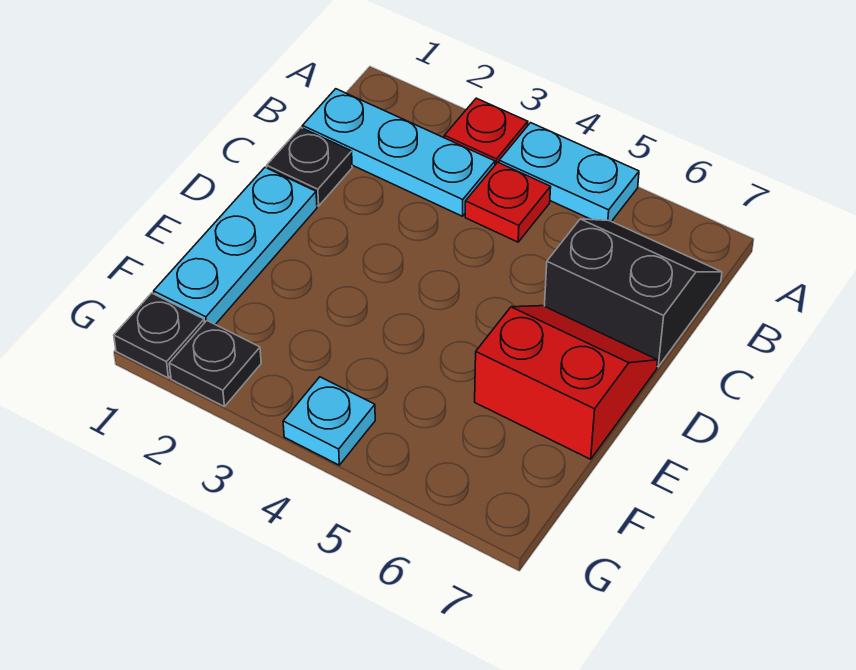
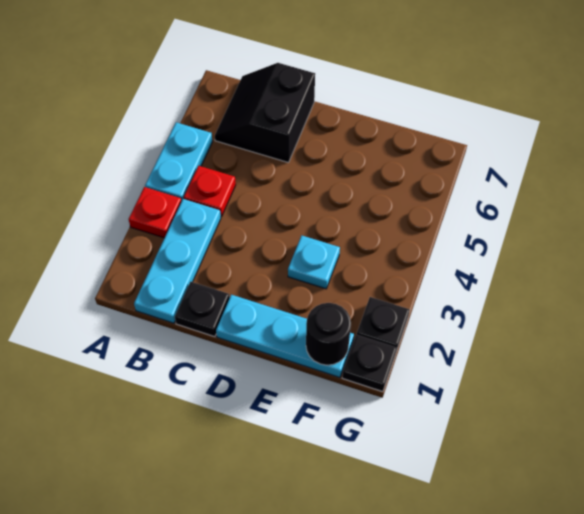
red slope D6:E7 level 1 top E -> none
none -> black round brick F1 level 2
cyan plate G4 level 1 -> cyan plate E3 level 1

